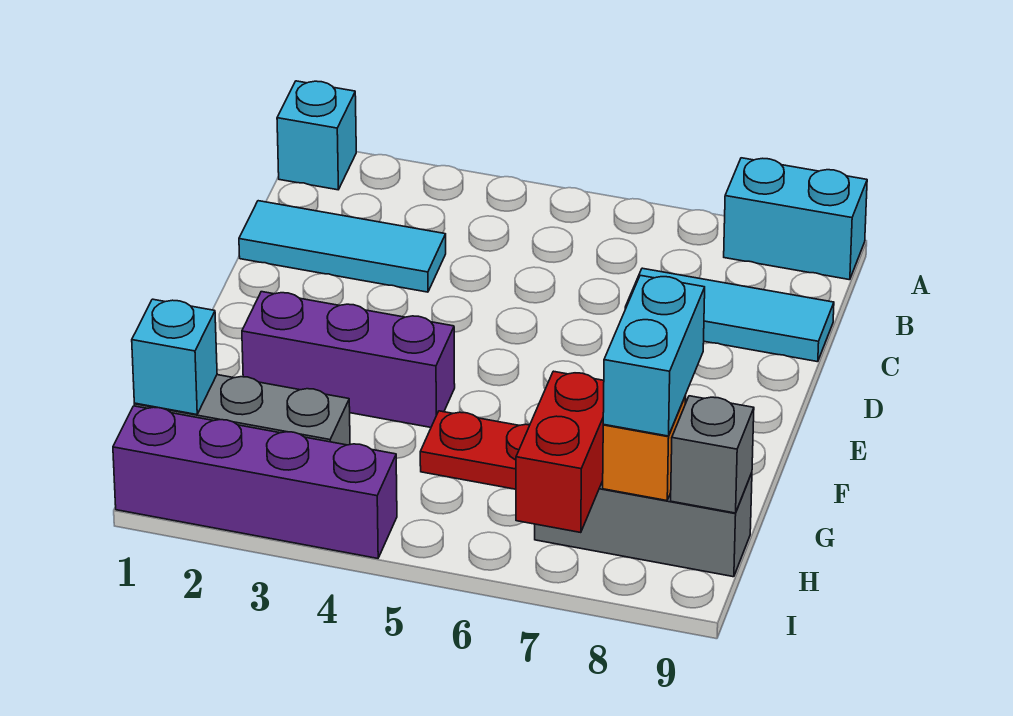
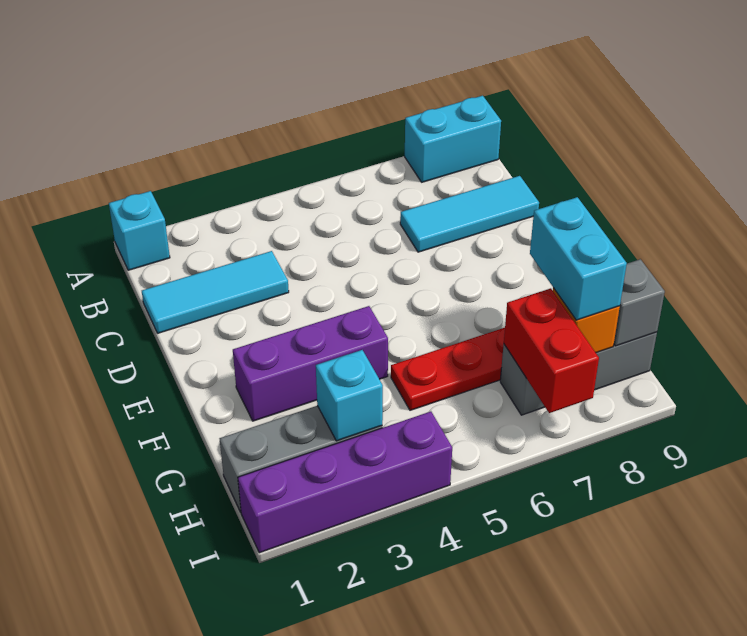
cyan brick H1 level 2 -> cyan brick H3 level 2

